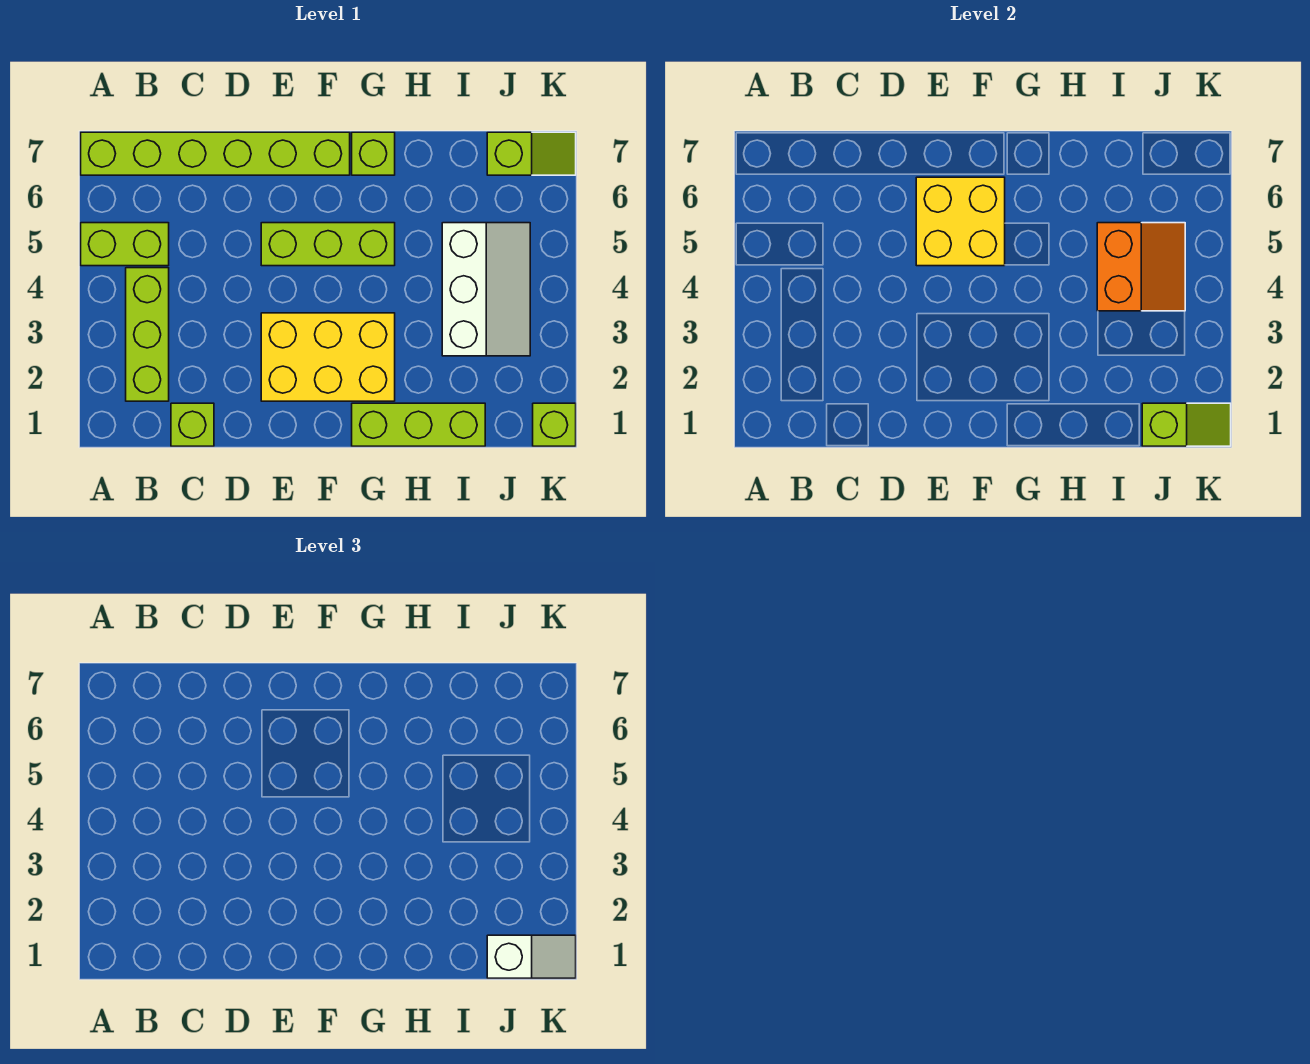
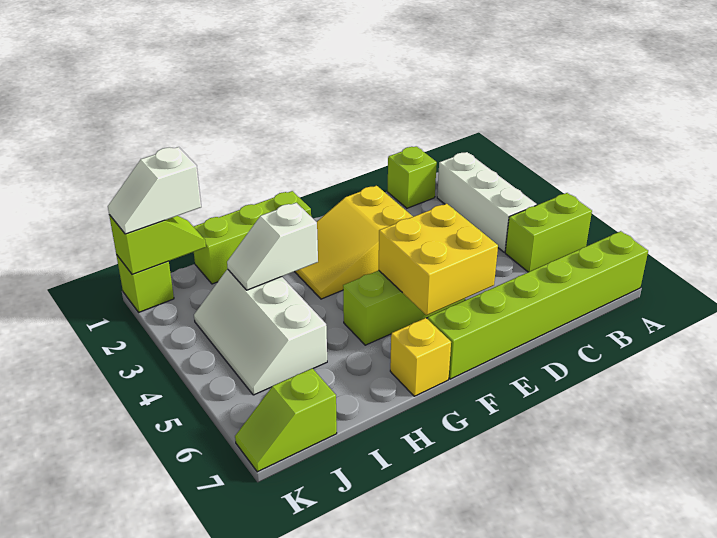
lime brick B2:B4 level 1 -> white brick B2:B4 level 1
yellow brick E2:G3 level 1 -> yellow slope E2:G3 level 1 top E
lime brick G7 level 1 -> yellow brick G7 level 1
none -> white slope H3:I3 level 2 top H
orange slope I4:J5 level 2 top I -> none
lime slope J1:K1 level 2 top J -> lime slope J1:K1 level 2 top K

